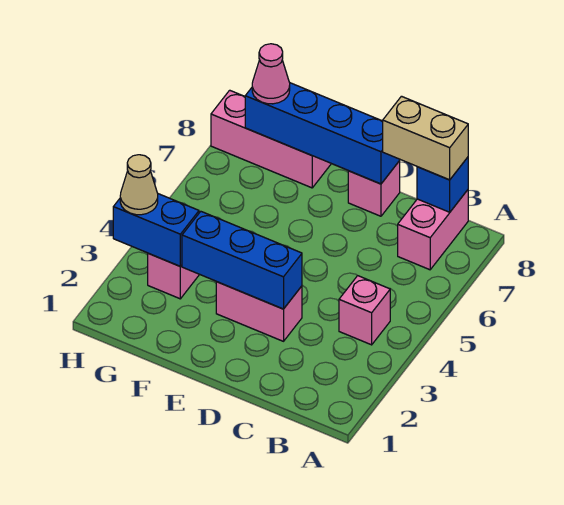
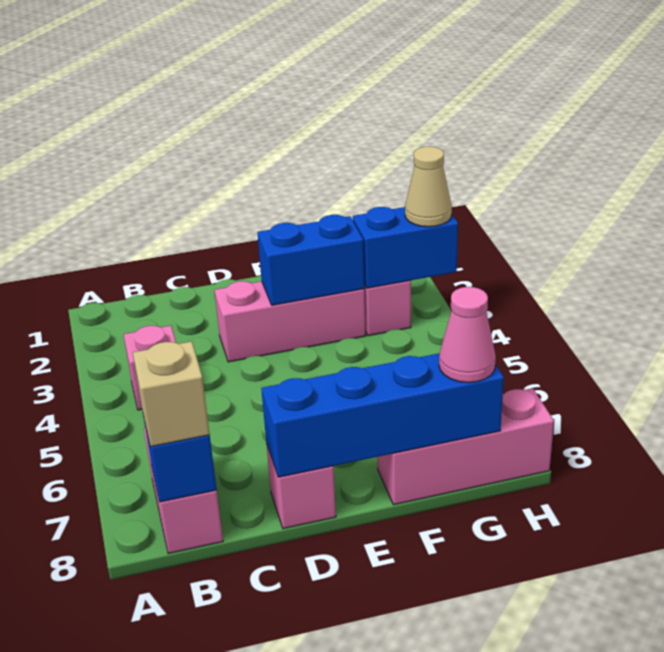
tan brick B8:C8 level 3 -> tan brick B8 level 3
pink brick D3:E3 level 1 -> pink brick D3:F3 level 1
blue brick D3:F3 level 2 -> blue brick E3:F3 level 2

